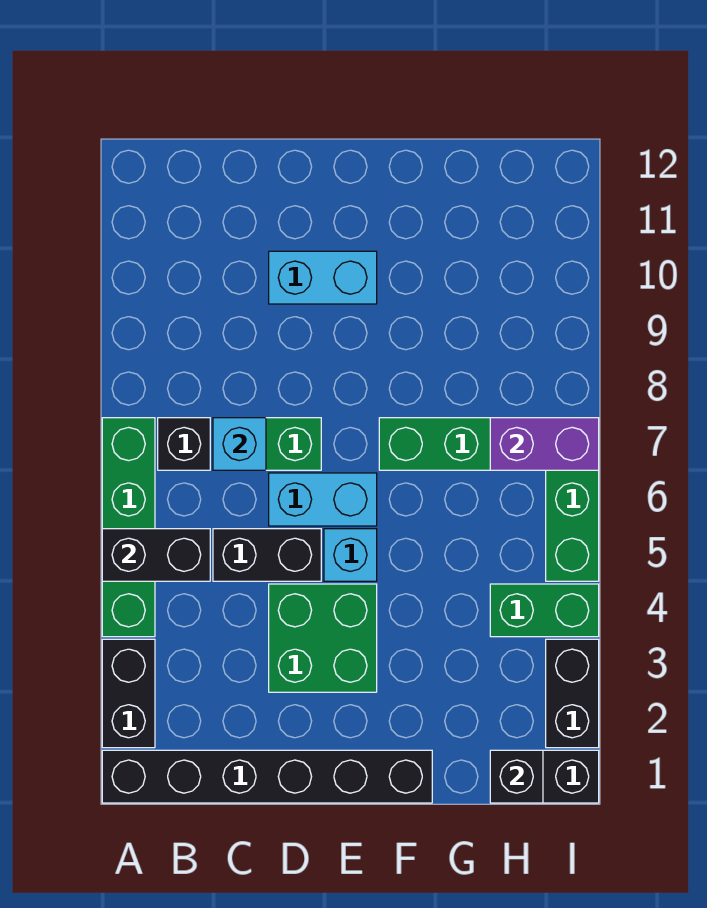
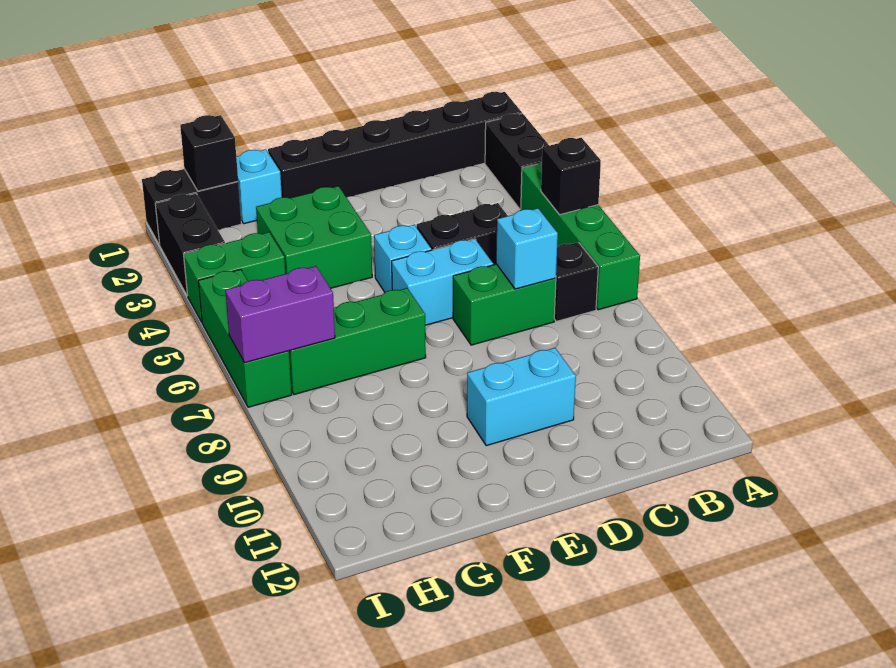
black brick A5:B5 level 2 -> black brick A5 level 2
green brick D3:E4 level 1 -> green brick F3:G4 level 1
none -> cyan brick G1 level 1

